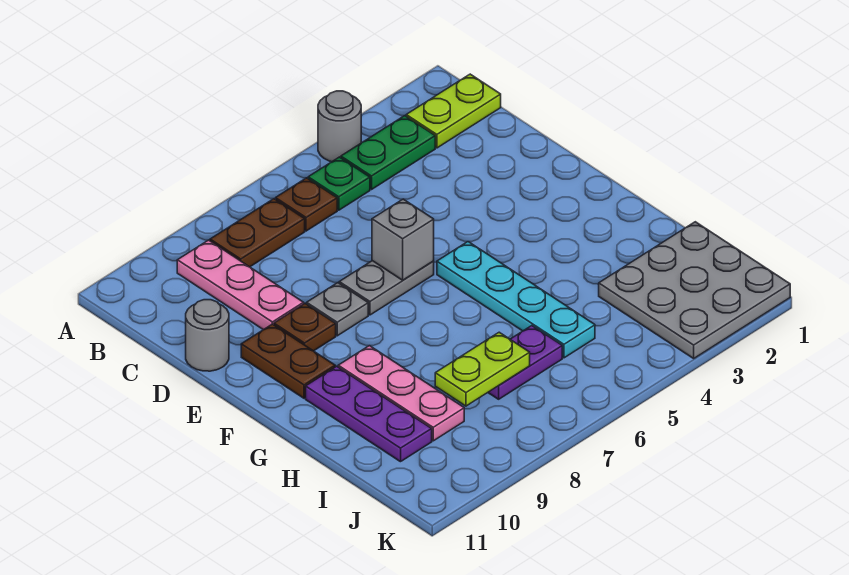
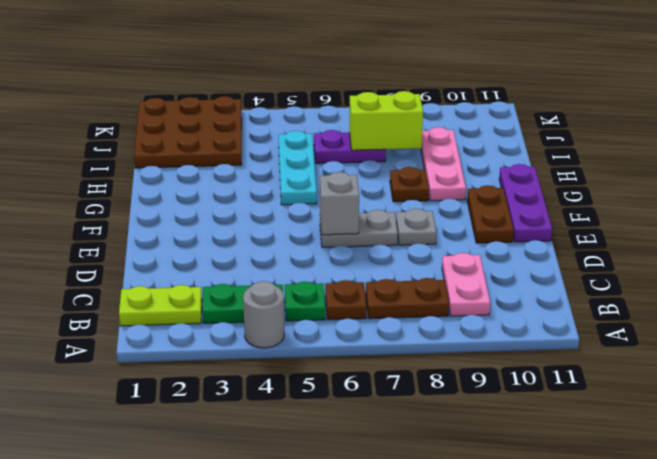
pink plate B9:D9 level 1 -> pink plate B9:C9 level 1
grey round brick D11 level 1 -> none
brown plate E9 level 1 -> brown plate G8 level 1
cyan plate F5:I5 level 1 -> cyan plate G5:I5 level 1
purple plate G10:I10 level 1 -> purple plate E11:G11 level 1
grey plate I1:K3 level 1 -> brown plate I1:K3 level 1
lime plate I7:I8 level 2 -> lime brick I7:I8 level 2

